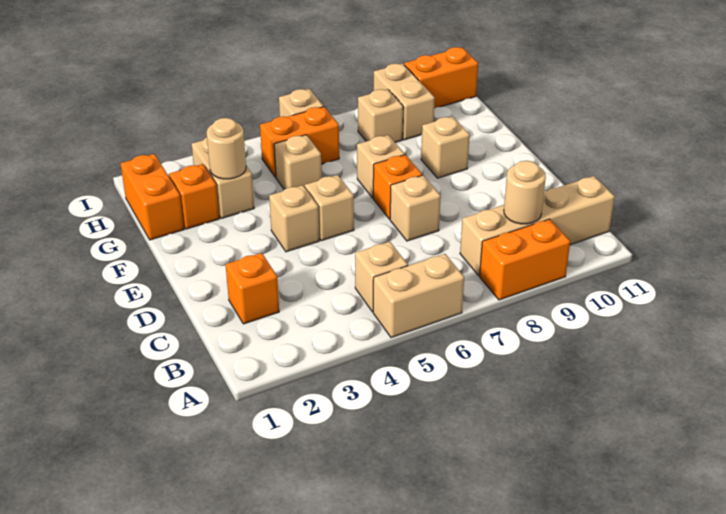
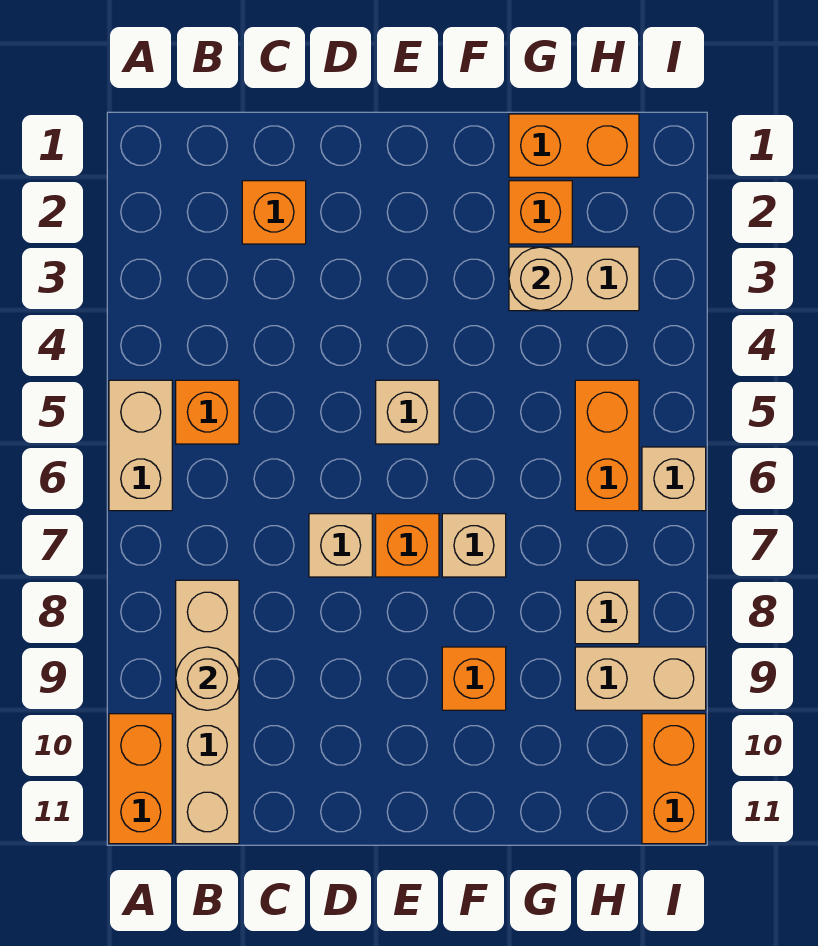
orange brick A8:A9 level 1 -> orange brick A10:A11 level 1
tan brick B5 level 1 -> orange brick B5 level 1
tan brick E4 level 1 -> none
tan brick F9 level 1 -> orange brick F9 level 1
tan brick G5 level 1 -> none

